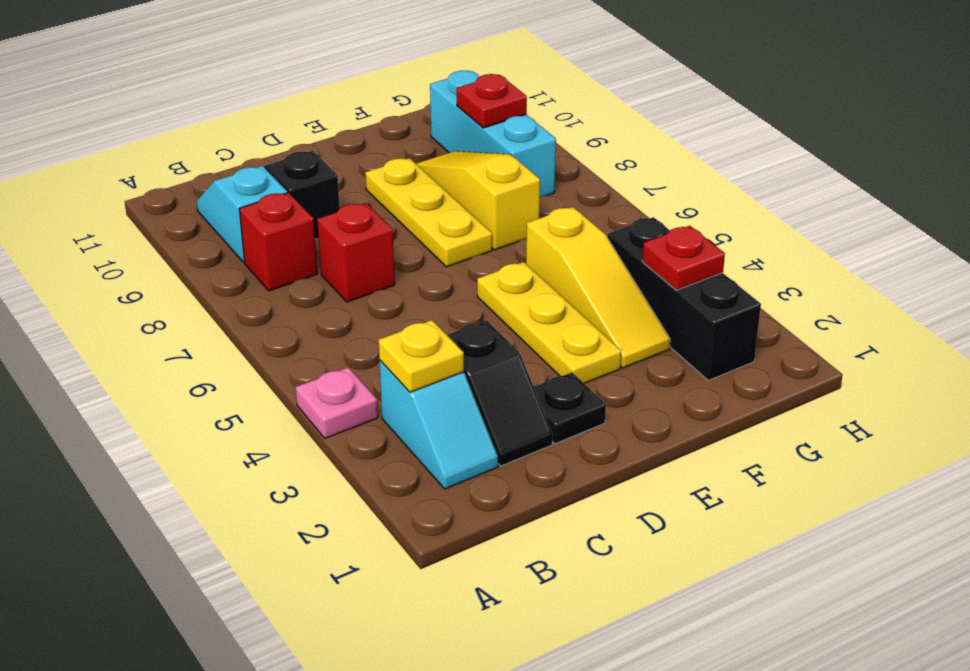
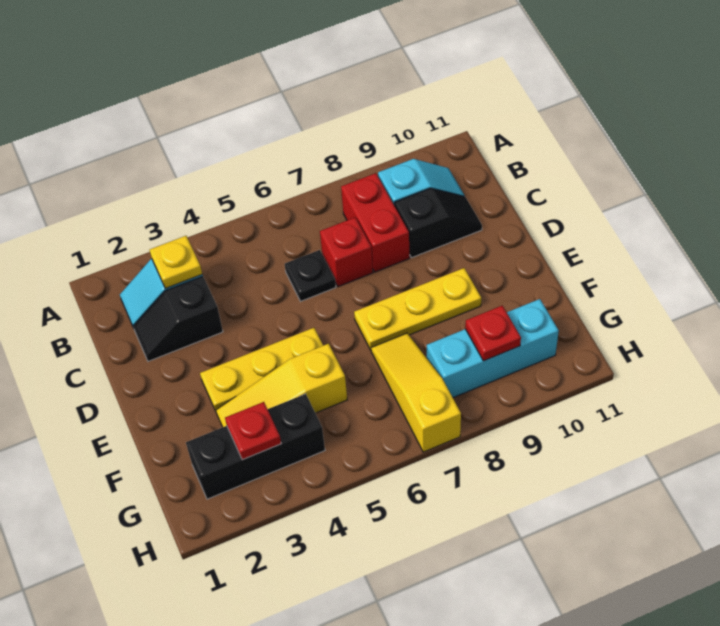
pink plate A4 level 1 -> none
red brick B8 level 1 -> red brick B8:C8 level 1
black plate D2 level 1 -> black plate C6 level 1
yellow slope F7:F9 level 1 top 7 -> yellow slope F7:H7 level 1 top H

